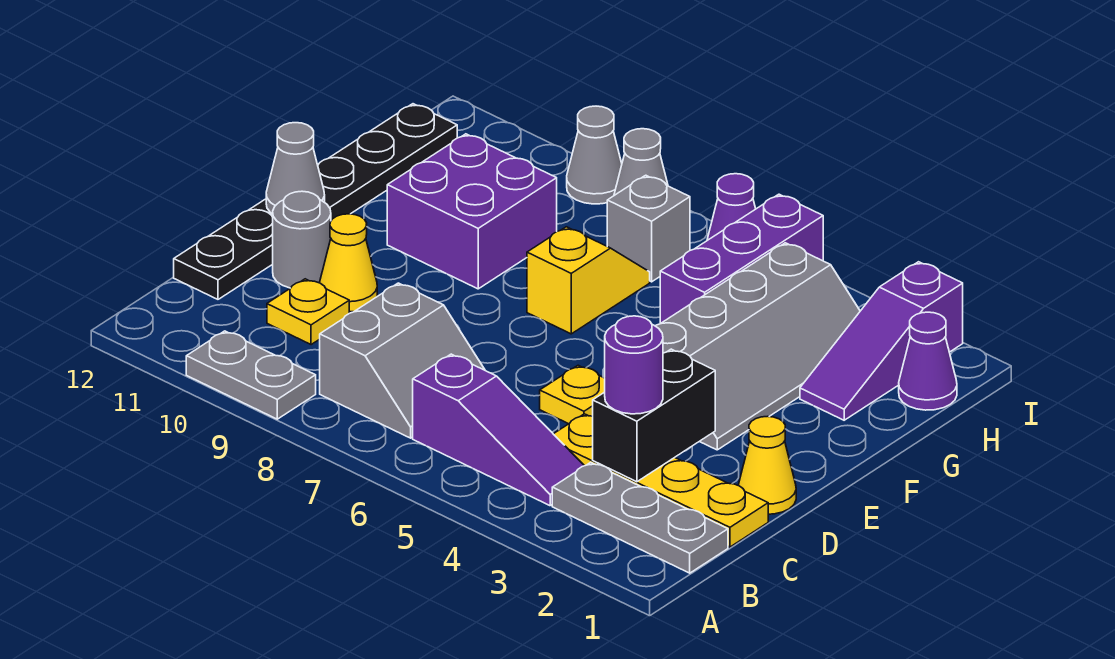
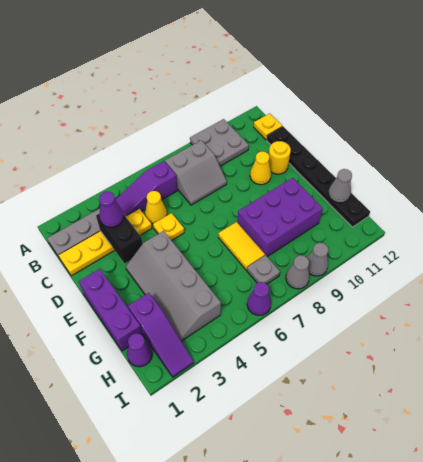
grey plate A9:A10 level 1 -> grey plate A9:B10 level 1
grey slope B7:C8 level 1 top 8 -> grey slope B7:C8 level 1 top B
purple round brick C3 level 3 -> purple cone C3 level 3
yellow plate C10 level 1 -> yellow plate B12 level 1
yellow cone D1 level 1 -> yellow cone C5 level 1
grey round brick D11 level 1 -> yellow round brick D11 level 1
grey cone E12 level 2 -> grey cone G12 level 2
yellow slope F7:G7 level 1 top F -> yellow tile F7:G7 level 1
purple brick F9:G10 level 1 -> purple brick F8:G10 level 1
purple slope G2:I2 level 1 top I -> purple slope G2:I2 level 1 top G
purple brick G5:I5 level 1 -> purple brick E1:G1 level 1
grey brick H7 level 1 -> grey plate H7 level 1

